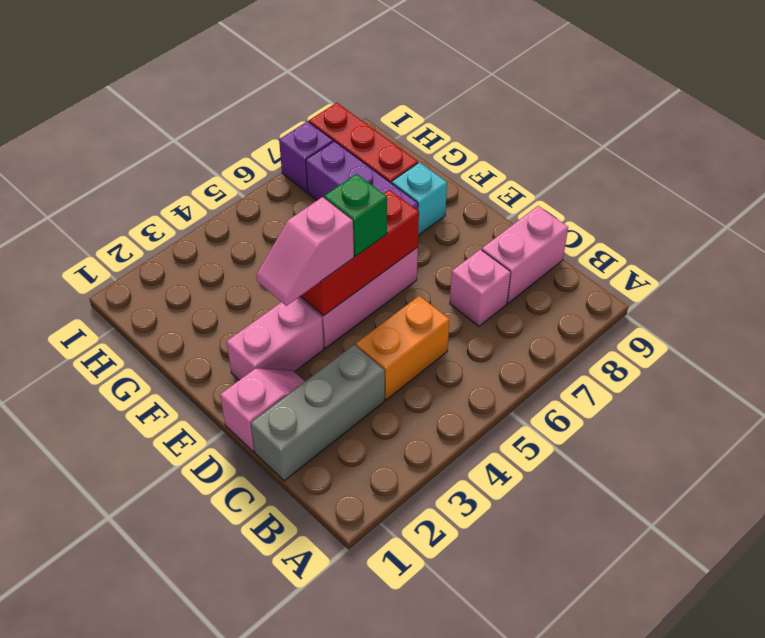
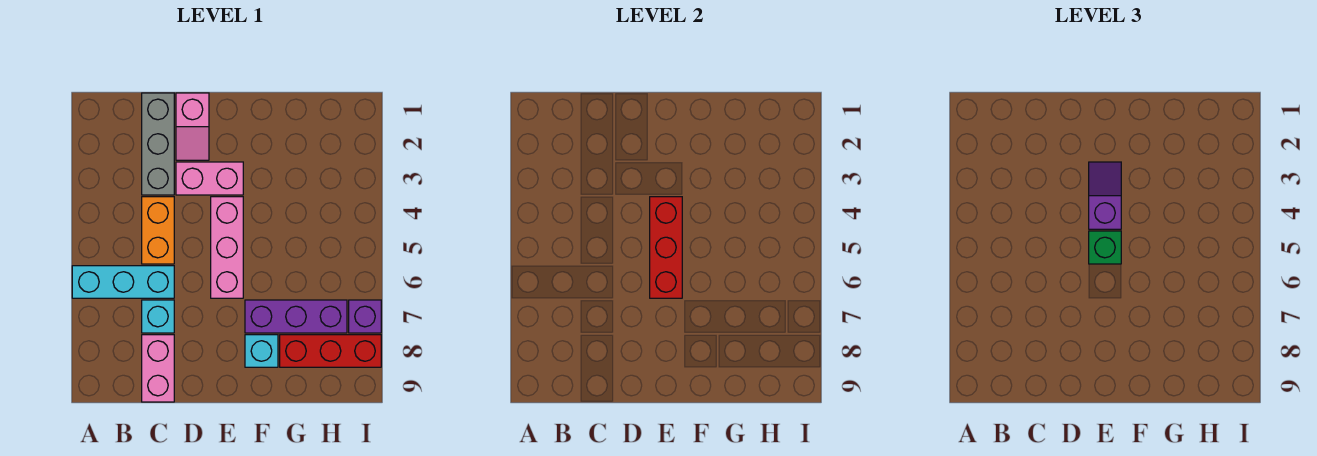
none -> cyan brick A6:C6 level 1
pink brick C7 level 1 -> cyan brick C7 level 1
pink brick E2:E3 level 1 -> pink brick D3:E3 level 1
pink slope E3:E4 level 3 top 4 -> purple slope E3:E4 level 3 top 4

